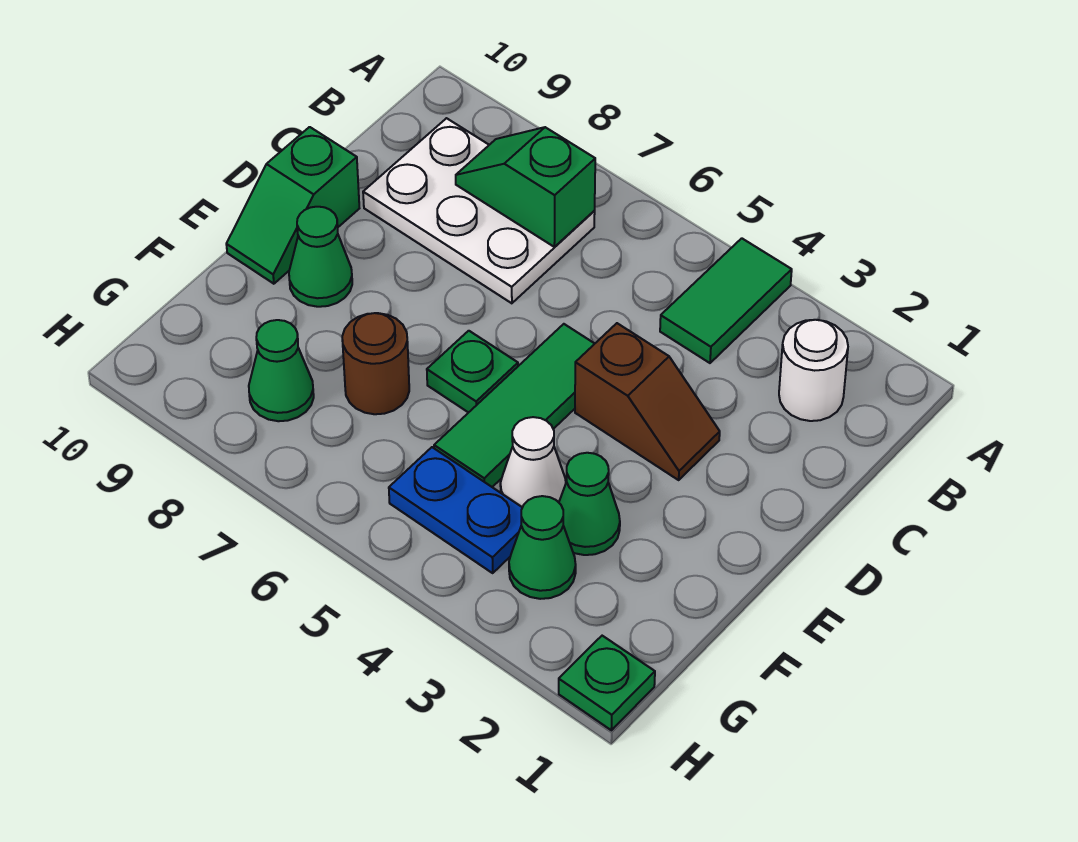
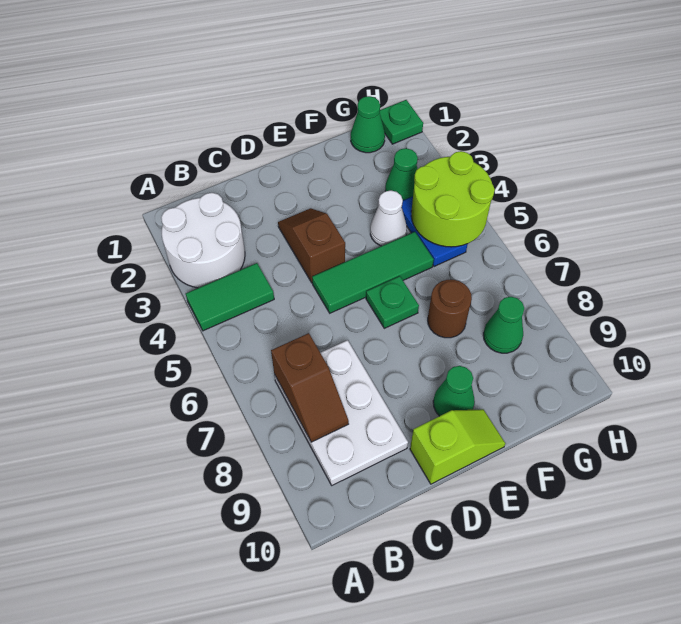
white round brick B2 level 1 -> white round brick A2:B3 level 1
green slope B7:B8 level 2 top 7 -> brown slope B7:B8 level 2 top 7
green slope D10:E10 level 1 top D -> lime slope D10:E10 level 1 top D
green cone F3 level 1 -> green cone G1 level 1
none -> lime round brick G4:H5 level 2

